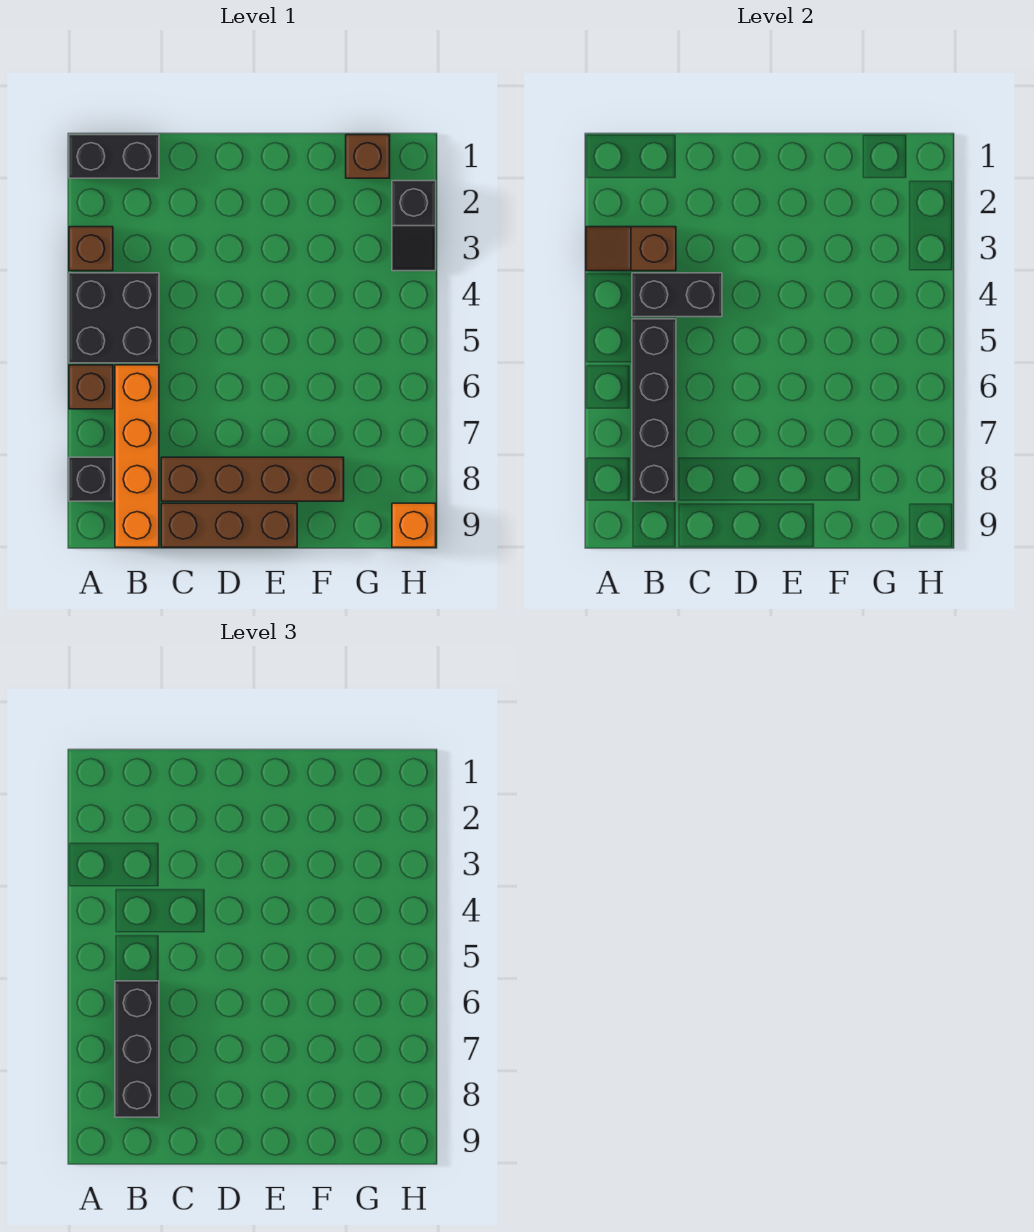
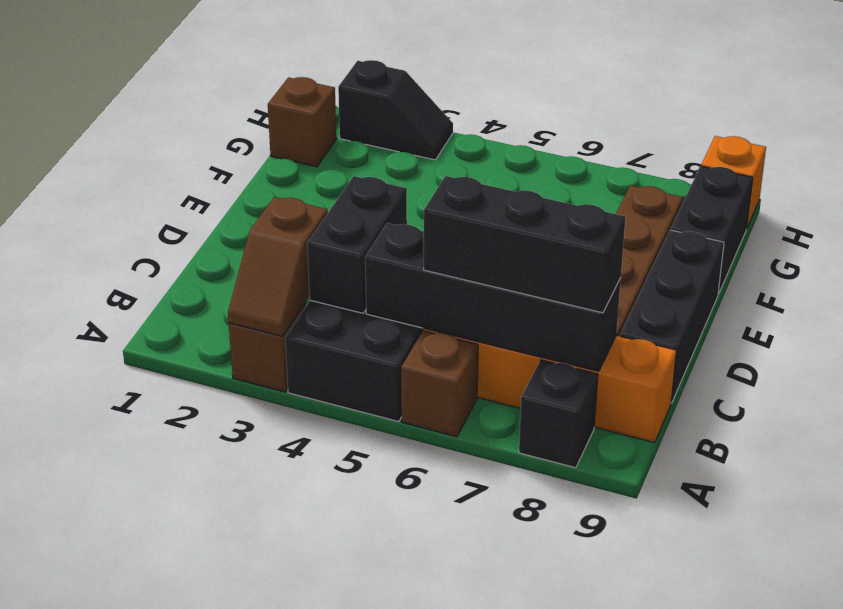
black brick A1:B1 level 1 -> black brick F9:G9 level 1
brown brick C9:E9 level 1 -> black brick C9:E9 level 1

